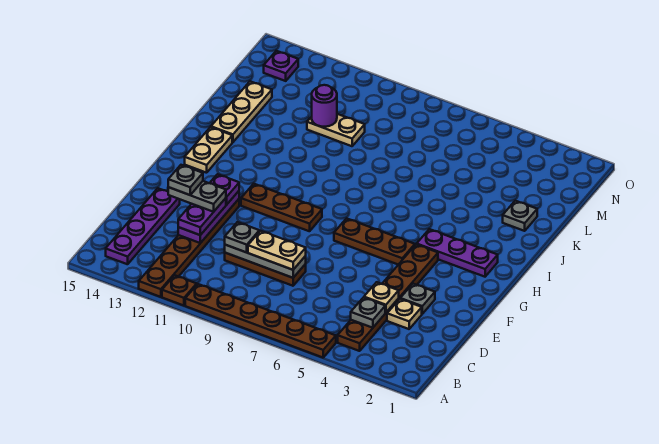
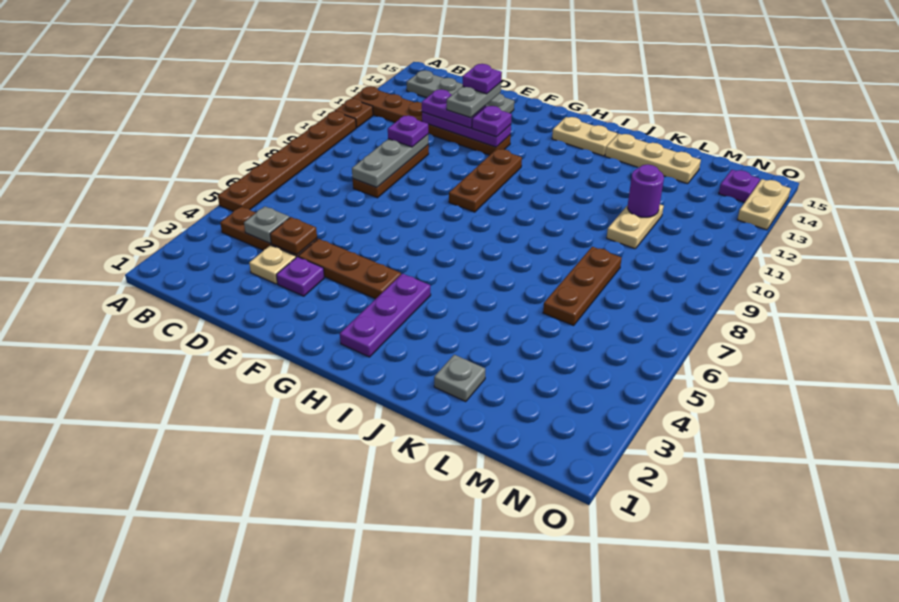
purple plate B14:E14 level 1 -> grey plate B14:E14 level 1
tan plate D4 level 2 -> brown plate D4 level 2
tan plate D8:D9 level 3 -> tan plate O13:O14 level 1
grey plate D10 level 3 -> purple plate D10 level 3
grey plate E3 level 1 -> purple plate E3 level 1
grey plate E13 level 5 -> purple plate E13 level 5
brown plate G5:G7 level 1 -> brown plate L6:L8 level 1

